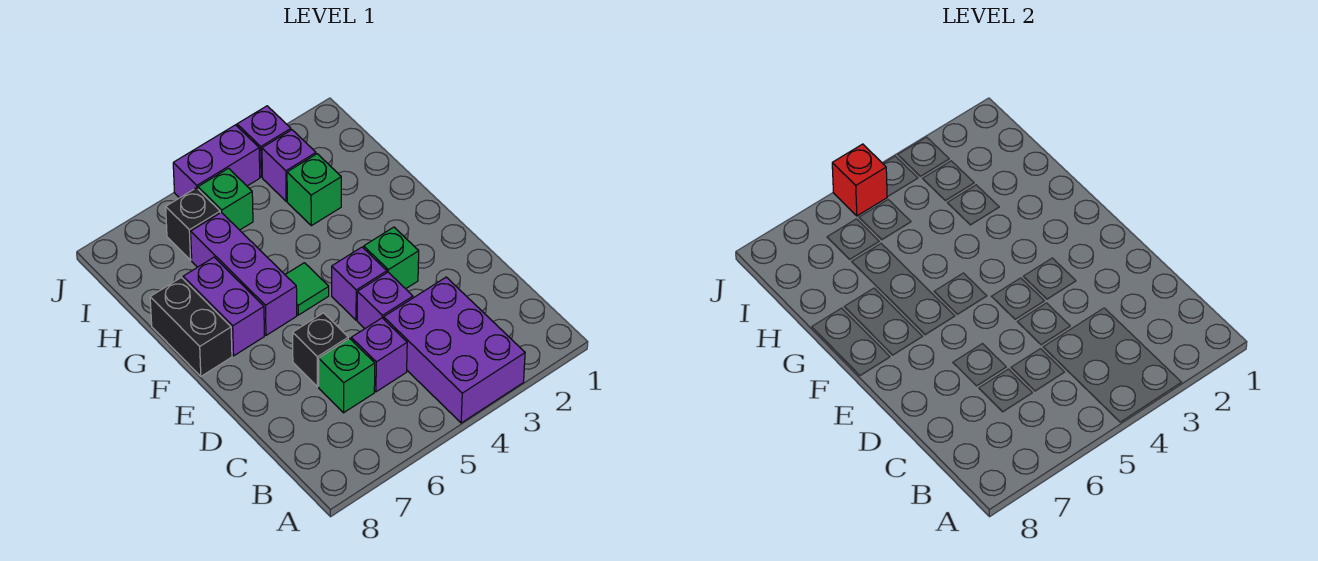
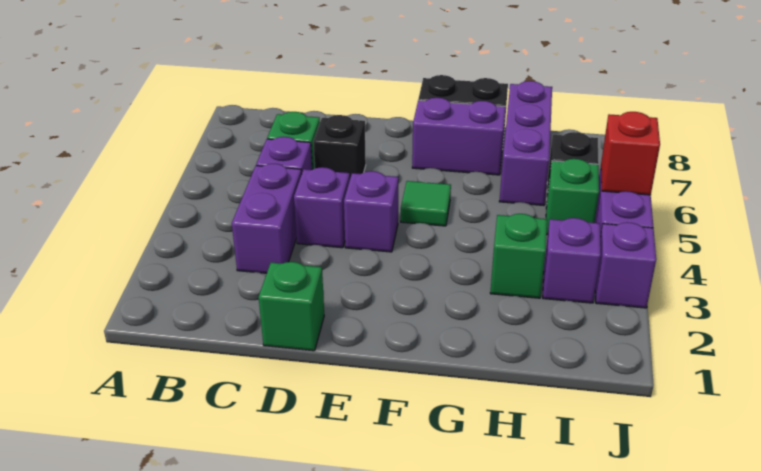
purple brick A3:C4 level 1 -> purple brick C3:C4 level 1
green brick E3 level 1 -> green brick D1 level 1
purple brick F6:H6 level 1 -> purple brick H6:H8 level 1

